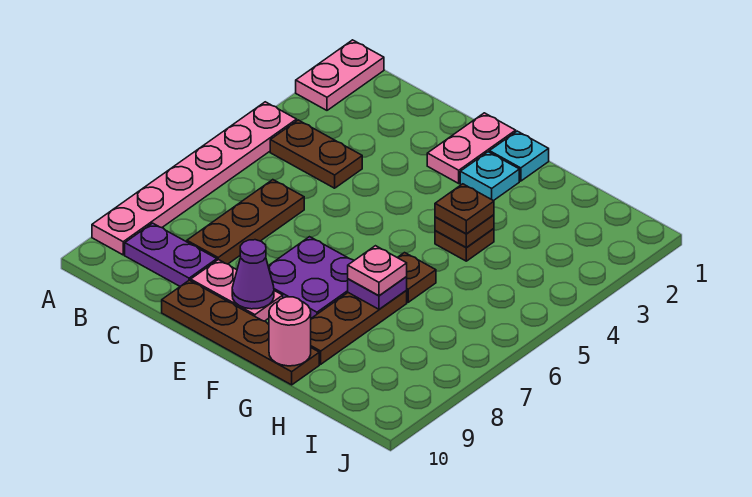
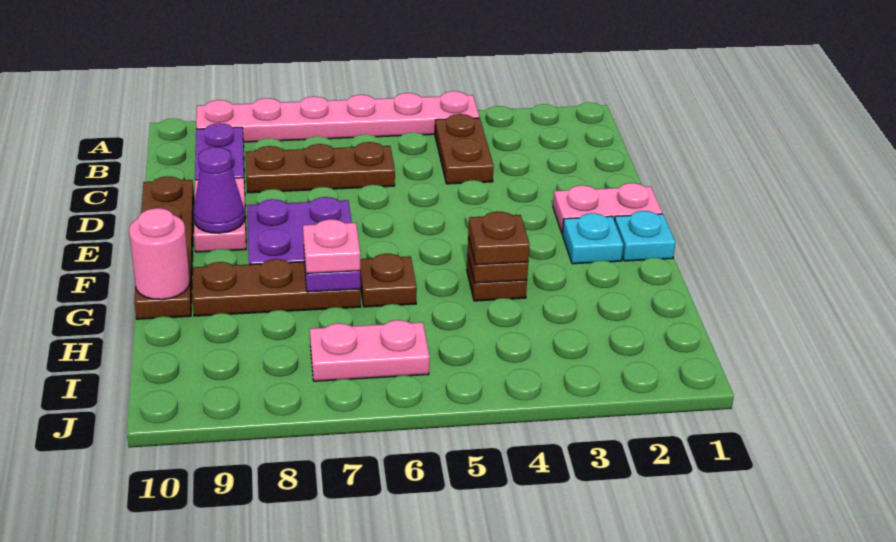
pink plate A1:A2 level 1 -> pink plate I6:I7 level 1

